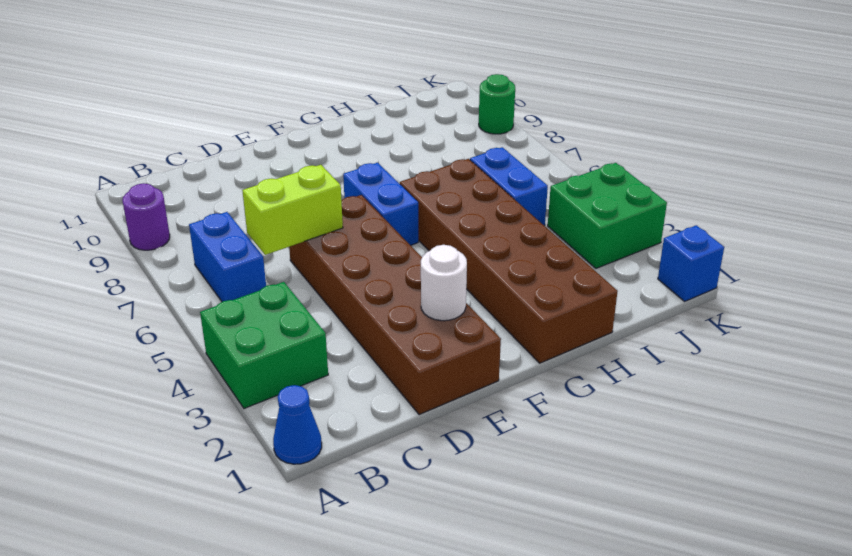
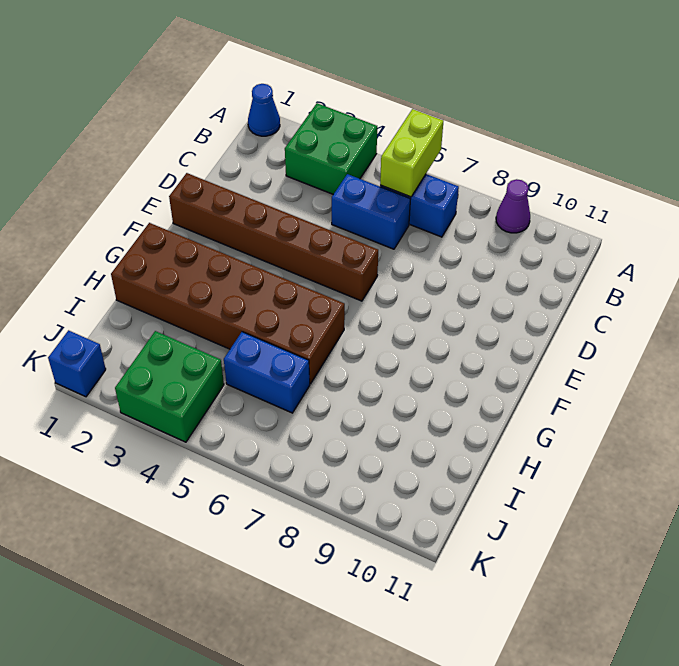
purple round brick A9 level 1 -> purple cone A9 level 1
lime brick C6:D6 level 2 -> lime brick A6:B6 level 2
brown brick D1:E6 level 1 -> brown brick E1:E6 level 1
white round brick E2 level 2 -> none
blue brick F6:F7 level 1 -> blue brick C5:C6 level 1
green round brick K9 level 1 -> none

